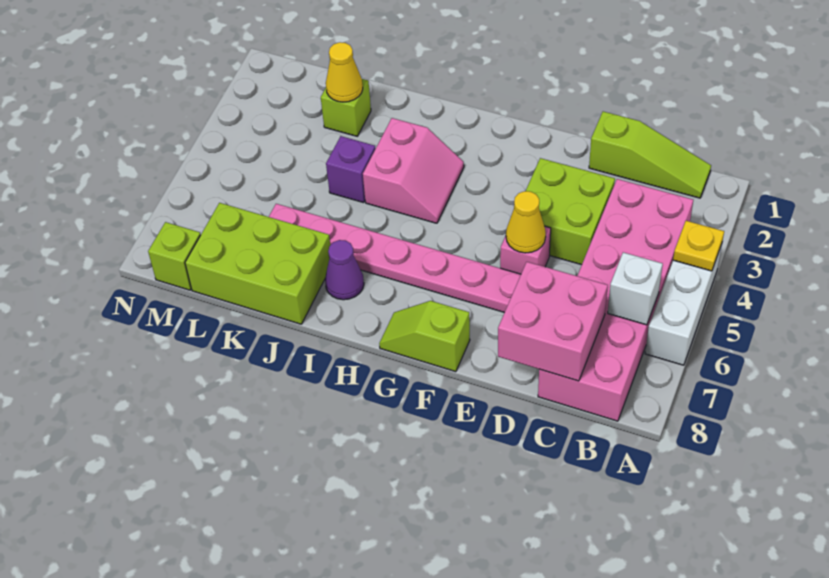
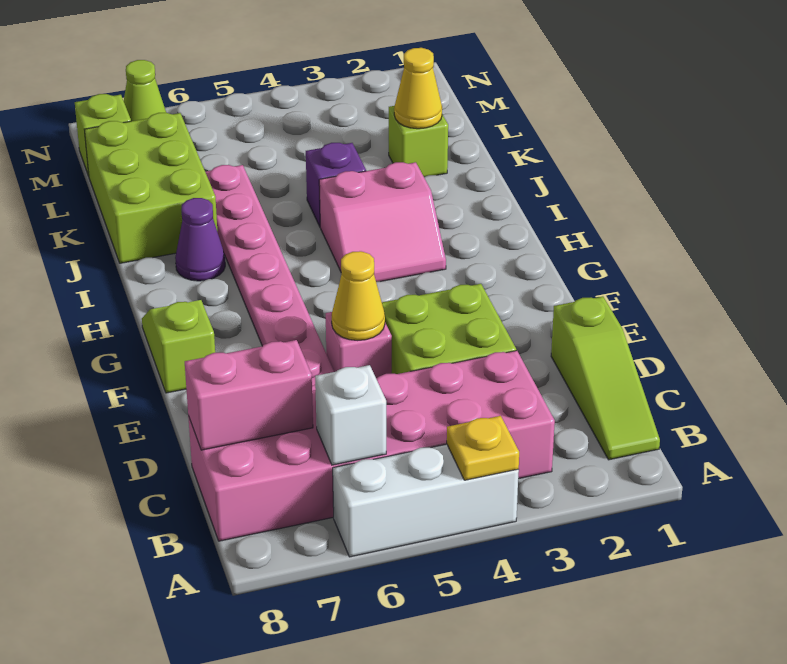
pink brick C7:D8 level 2 -> pink brick C7:C8 level 2
none -> lime cone N7 level 1

